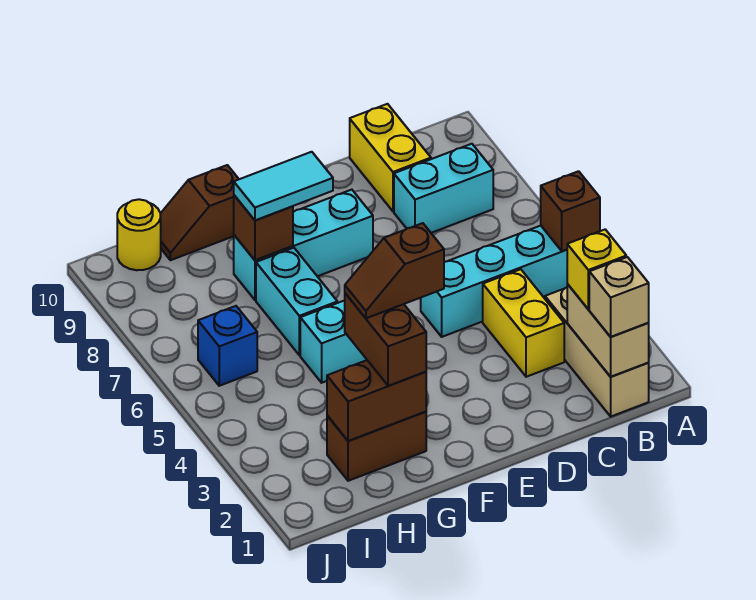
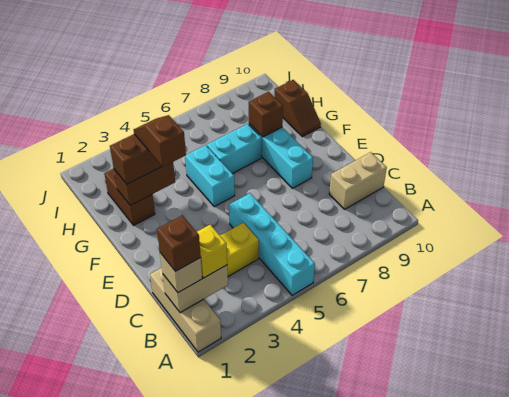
brown brick A5 level 2 -> brown brick B1 level 4
tan brick B1:B3 level 1 -> tan brick A1:C1 level 1
cyan brick B8:C8 level 1 -> none
yellow brick C9:C10 level 1 -> tan brick C9:C10 level 1
cyan tile F8:G8 level 3 -> none
brown brick G2:H2 level 2 -> brown brick G2:G3 level 2
brown slope G10:H10 level 1 top G -> brown slope G10:H10 level 1 top H
blue brick I6 level 1 -> none
yellow round brick I10 level 1 -> none

